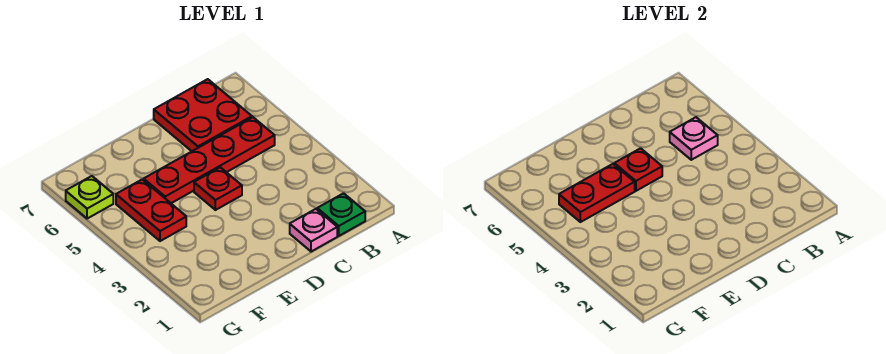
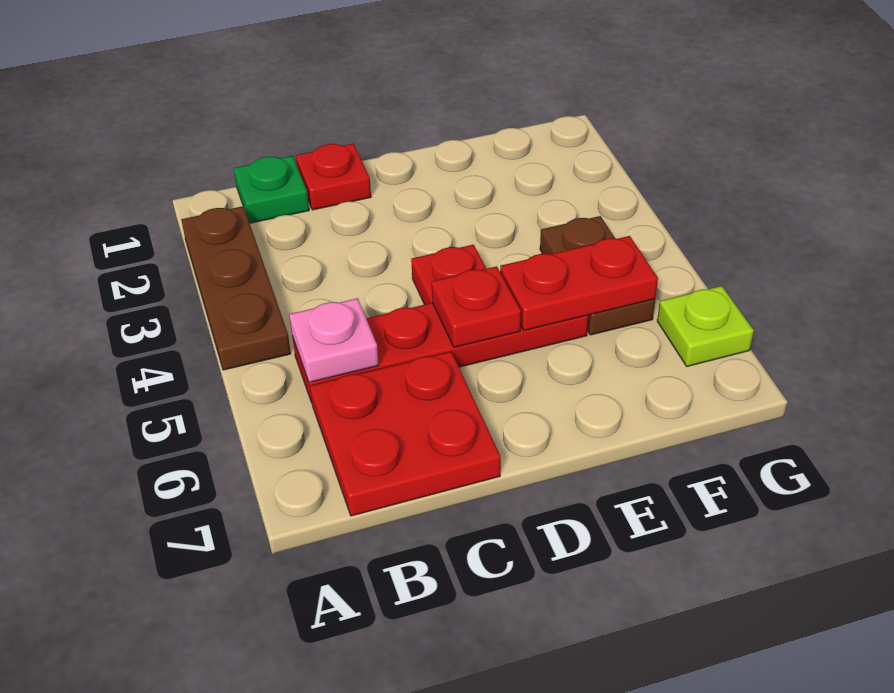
none -> brown plate A2:A4 level 1
pink plate C1 level 1 -> red plate C1 level 1
red plate F4:F5 level 1 -> brown plate F4:F5 level 1

